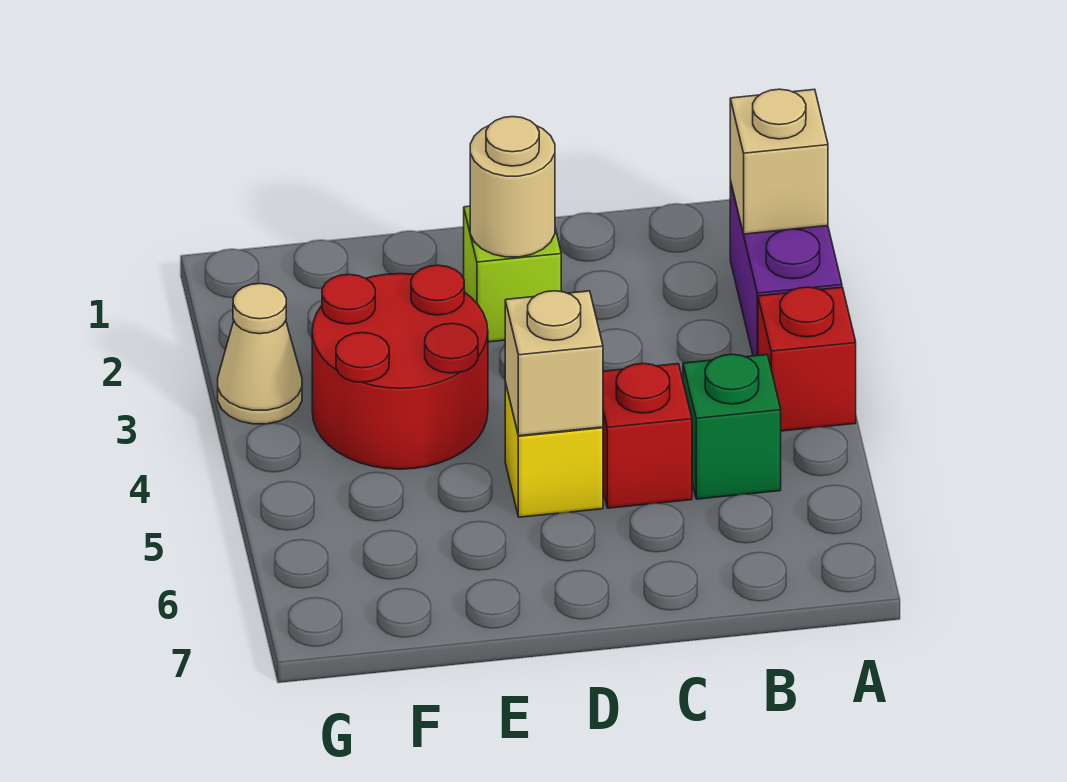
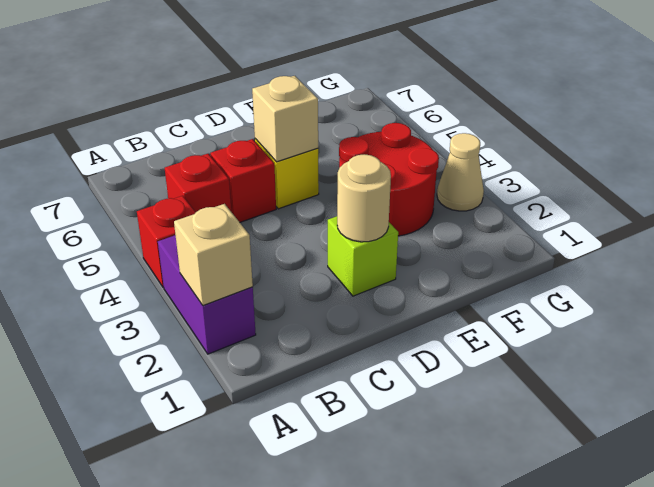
green brick B5 level 1 -> red brick B5 level 1

